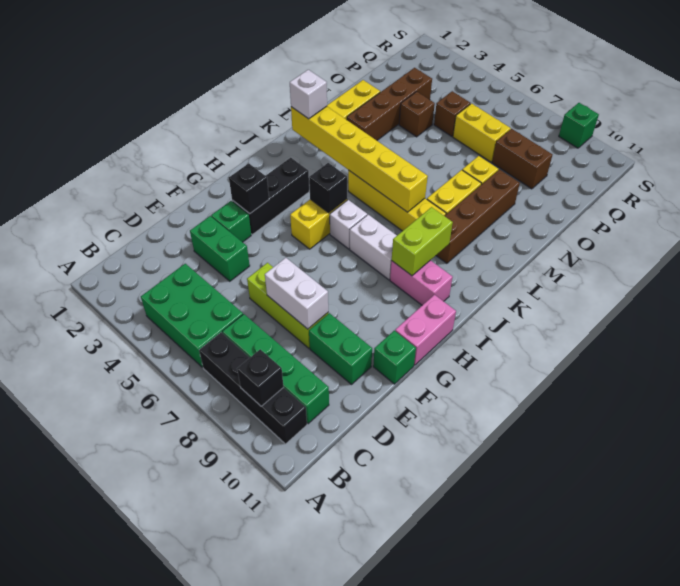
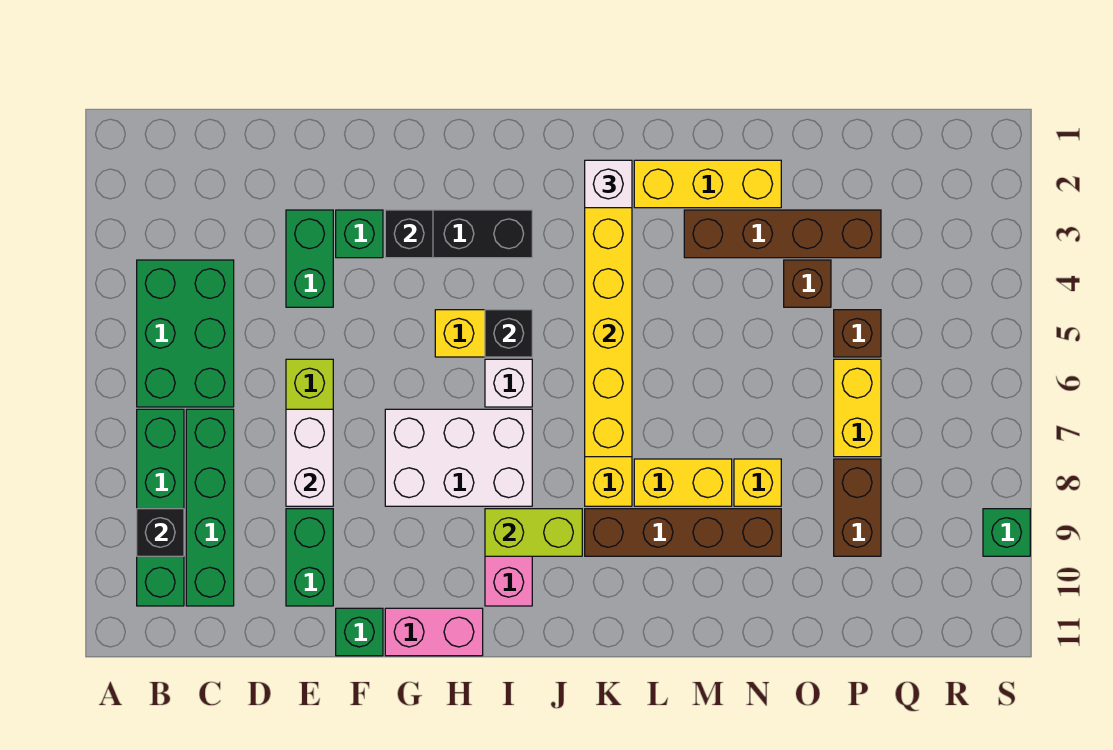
black brick B7:B10 level 1 -> green brick B7:B10 level 1
white brick I7:I8 level 1 -> white brick G7:I8 level 1

